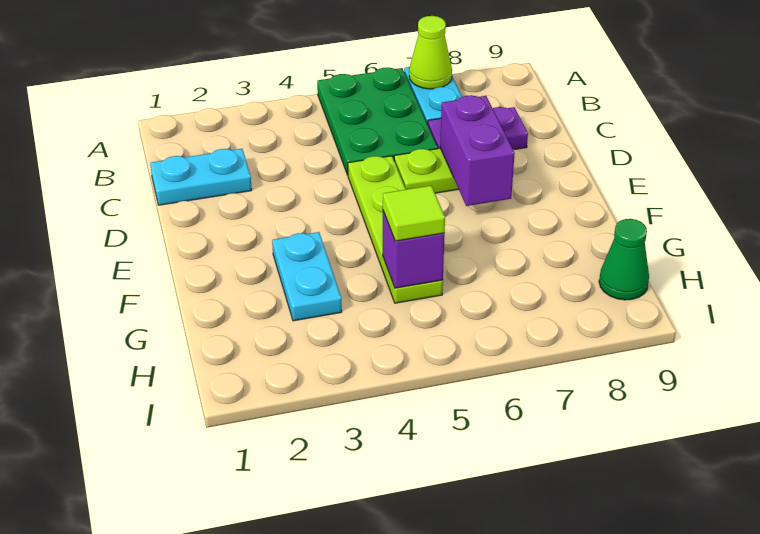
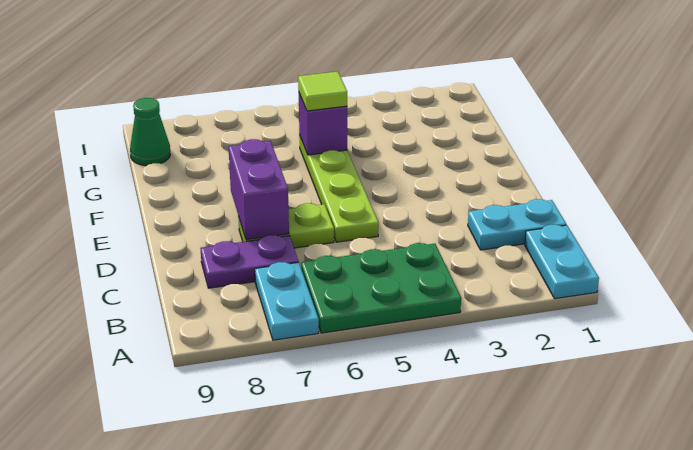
green plate A5:C6 level 1 -> green plate A4:B6 level 1
lime cone A7 level 2 -> none
cyan plate F3:G3 level 1 -> cyan plate A1:B1 level 1

